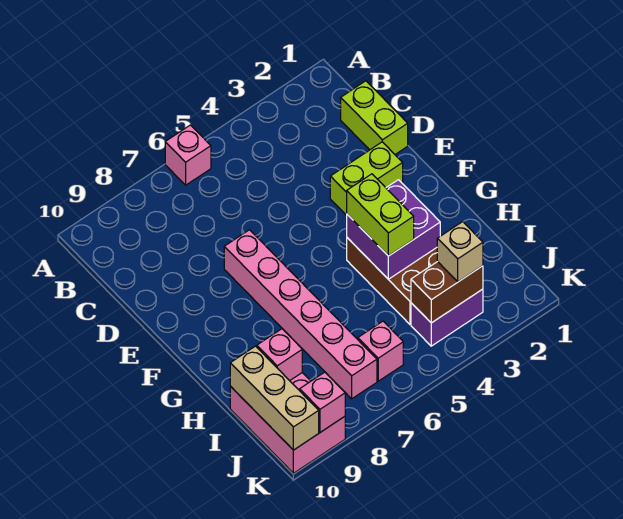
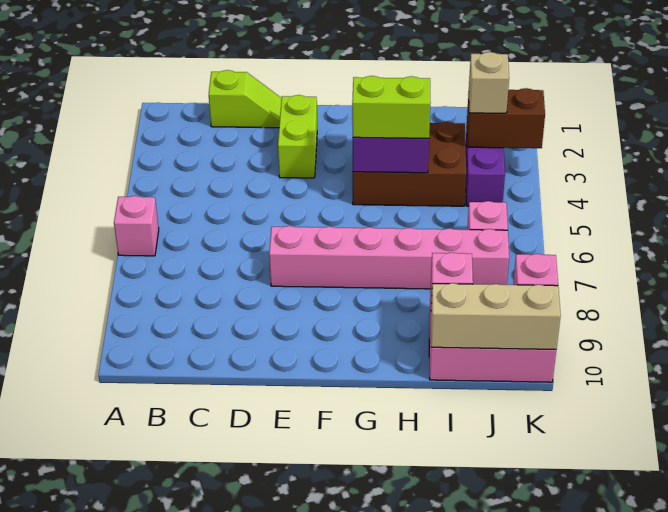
lime brick C1:D1 level 1 -> lime slope C1:D1 level 1 top C
brown brick J3:J4 level 2 -> brown brick J3:K3 level 2

